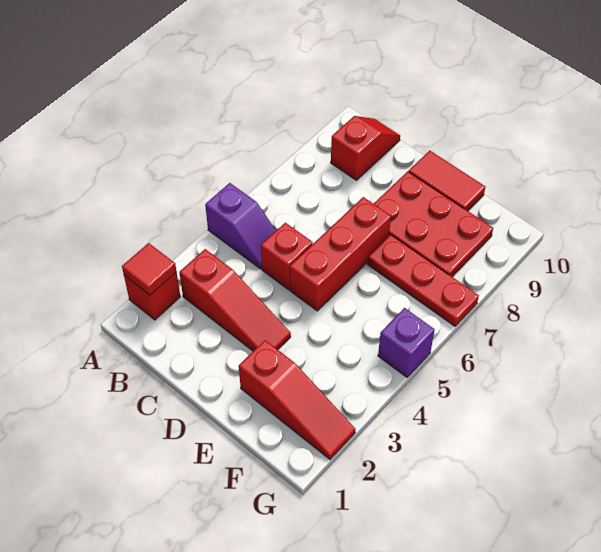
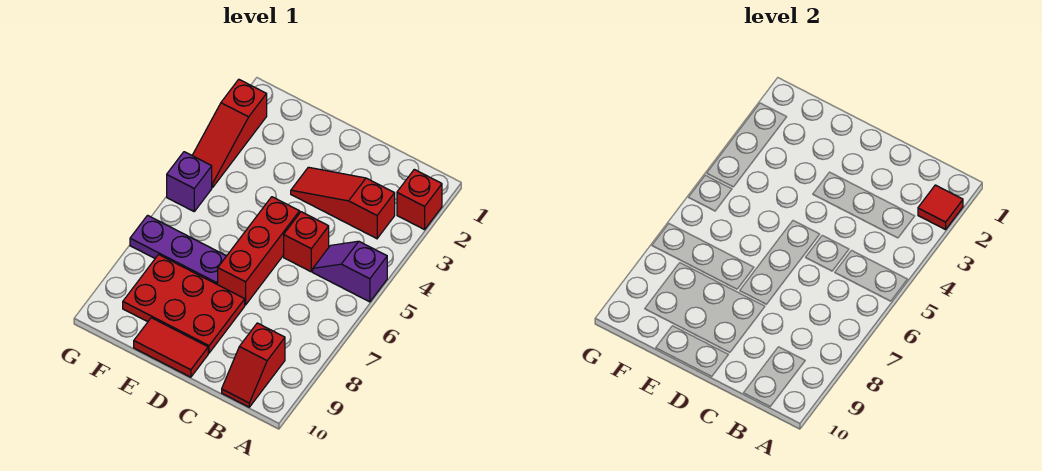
red slope E2:G2 level 1 top E -> red slope G2:G4 level 1 top 2
red plate E7:G7 level 1 -> purple plate E7:G7 level 1

